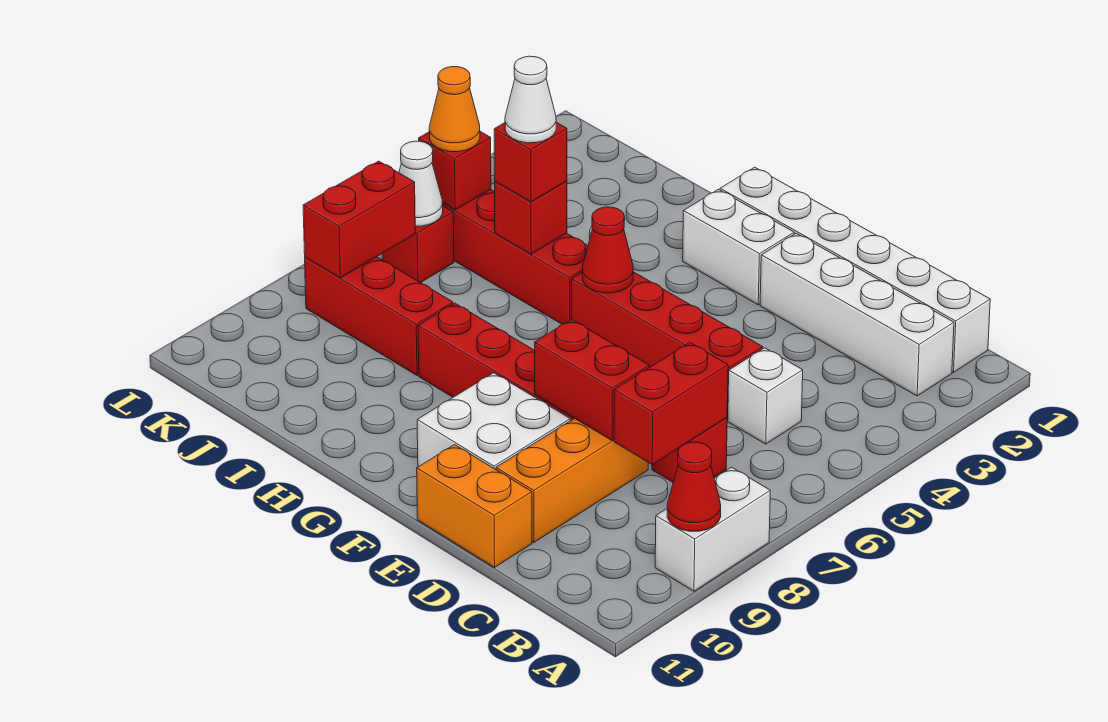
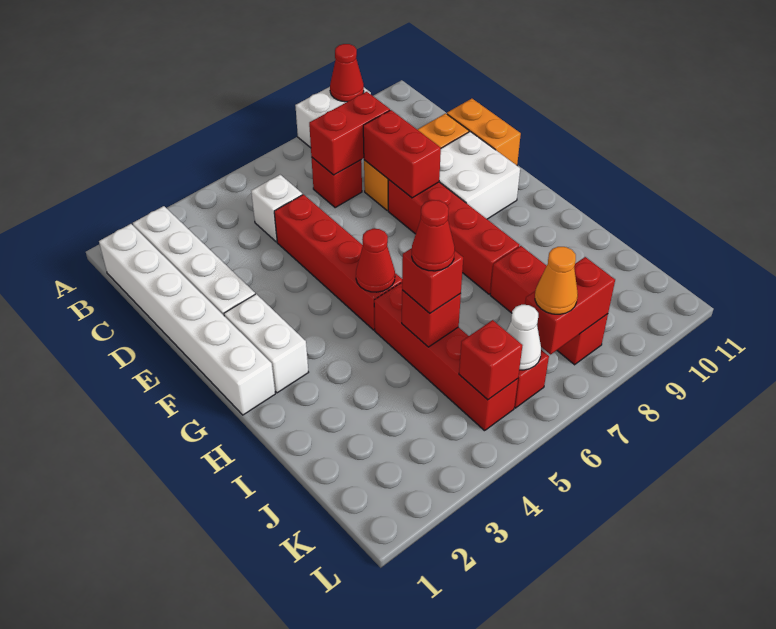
white cone I5 level 4 -> red cone I5 level 4
orange cone K5 level 3 -> orange cone K7 level 3

